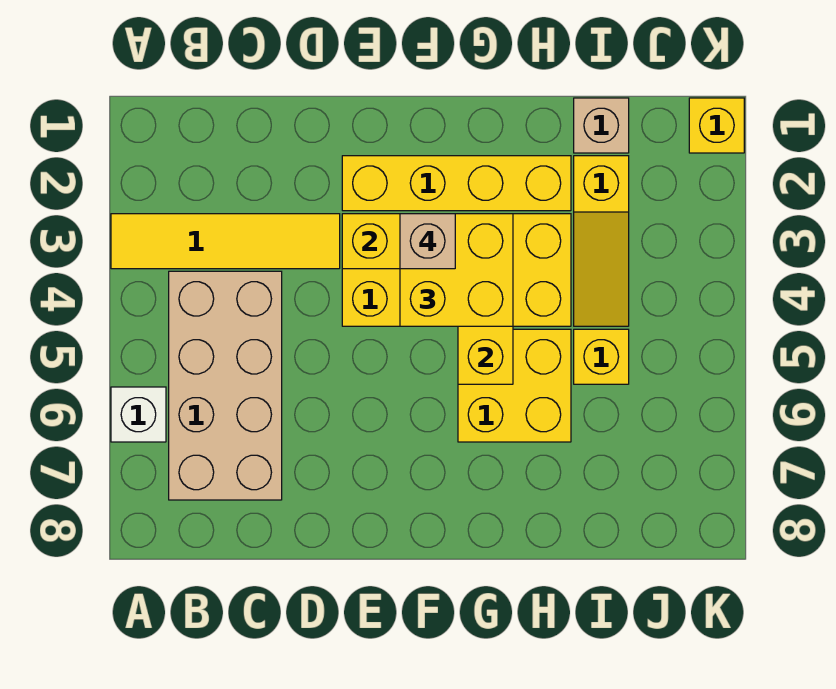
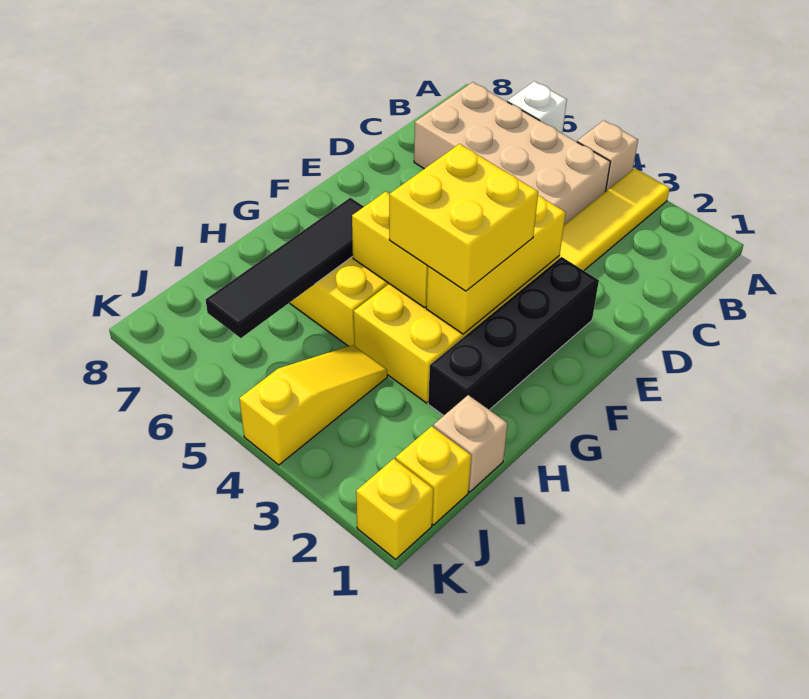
yellow brick E2:H2 level 1 -> black brick E2:H2 level 1
tan brick F3 level 4 -> tan brick A4 level 1
none -> black tile G6:J6 level 2
yellow slope I2:I4 level 1 top 2 -> yellow slope I4:K4 level 1 top K
yellow brick I5 level 1 -> yellow brick J1 level 1

